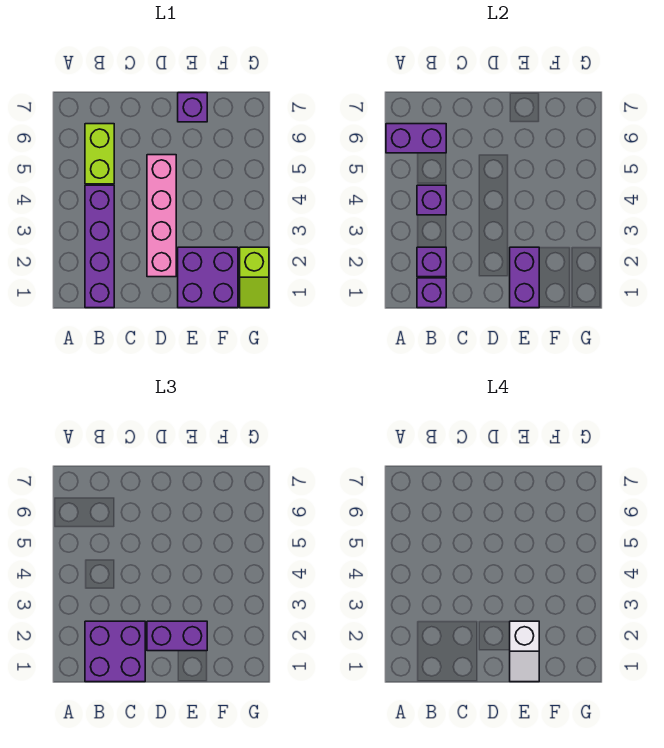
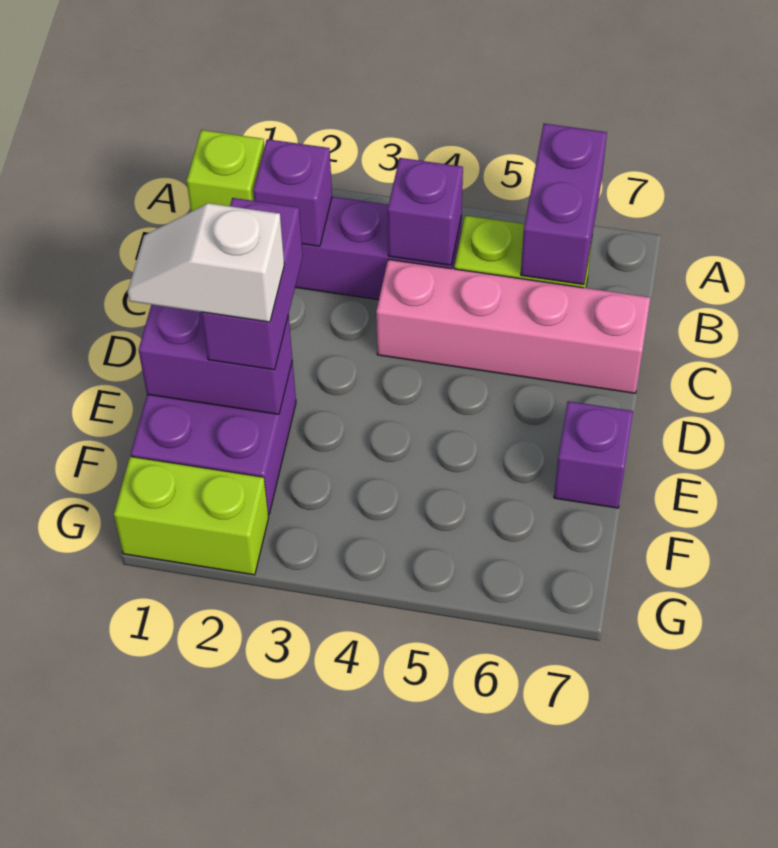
purple brick B1 level 2 -> lime brick B1 level 2
purple brick B1:C2 level 3 -> none
pink brick D2:D5 level 1 -> pink brick C4:C7 level 1
lime slope G1:G2 level 1 top 2 -> lime brick G1:G2 level 1

